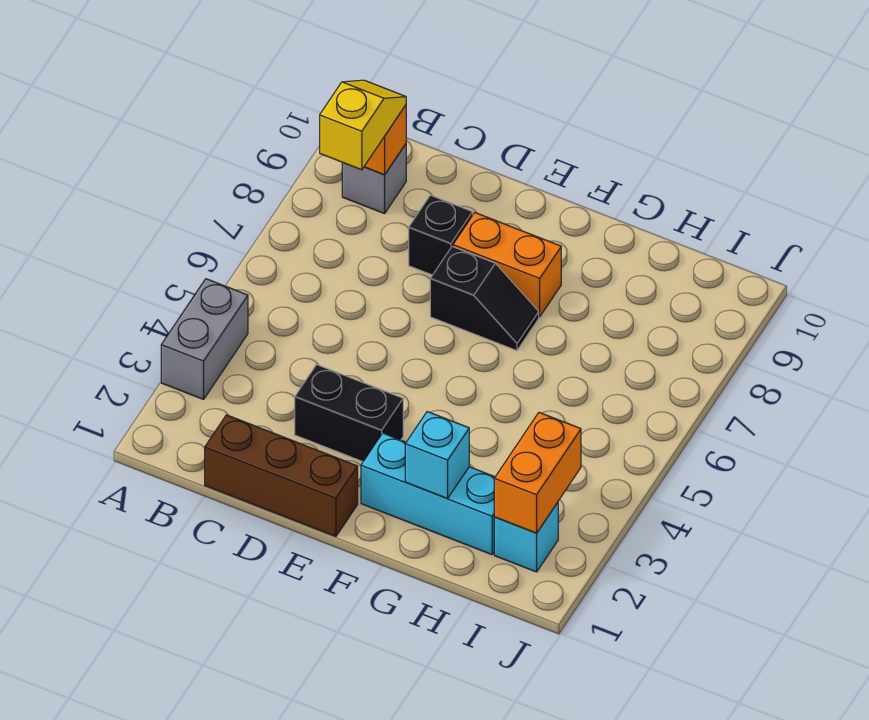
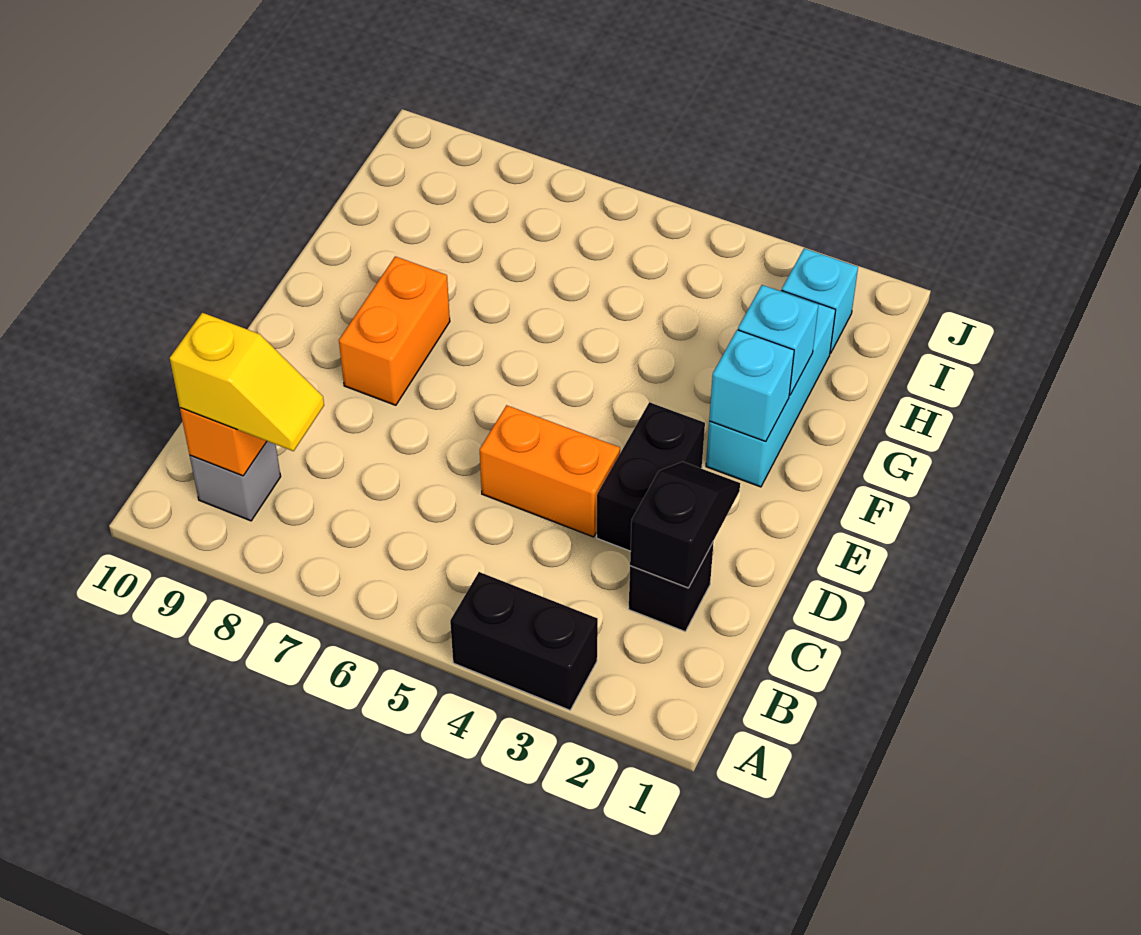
grey brick A3:A4 level 1 -> black brick A3:A4 level 1
yellow slope B8:B9 level 3 top 8 -> yellow slope B8:B9 level 3 top 9
brown brick C1:E1 level 1 -> none
black brick D8 level 1 -> black brick C2 level 1
black slope E7:F7 level 1 top E -> black slope C2:D2 level 2 top C
none -> cyan brick F2 level 2
orange brick I2:I3 level 2 -> orange brick D4:D5 level 1

